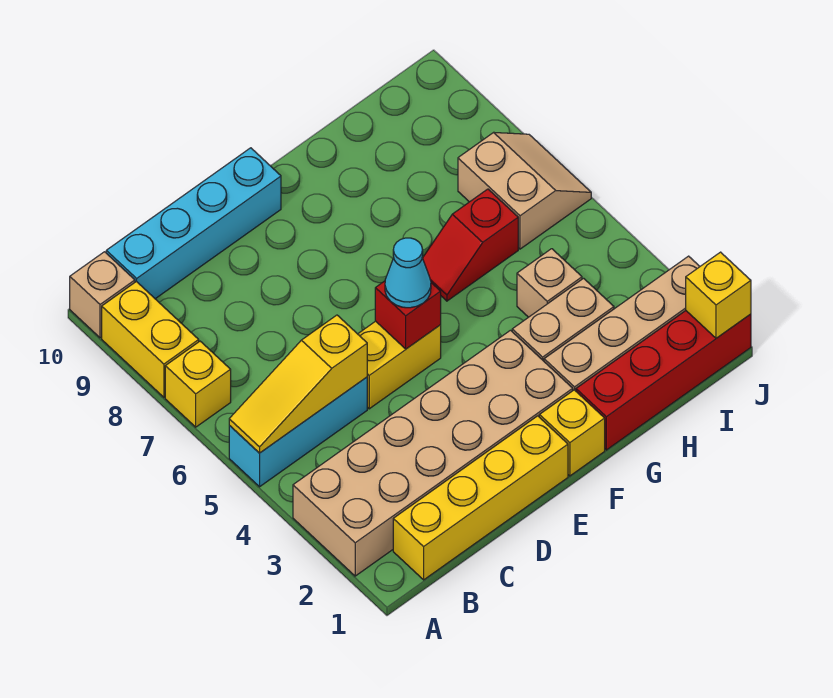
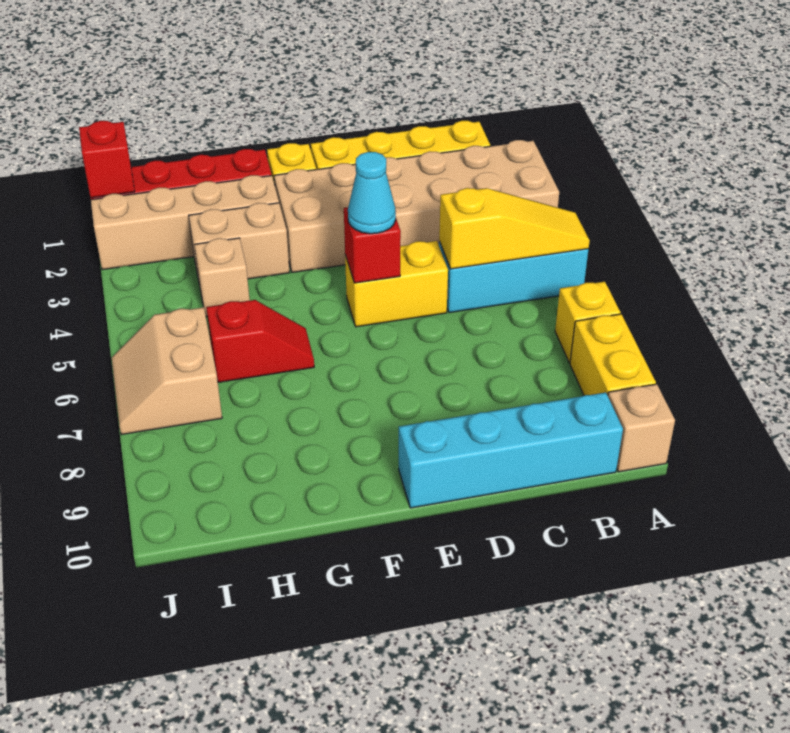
yellow brick J1 level 2 -> red brick J1 level 2

